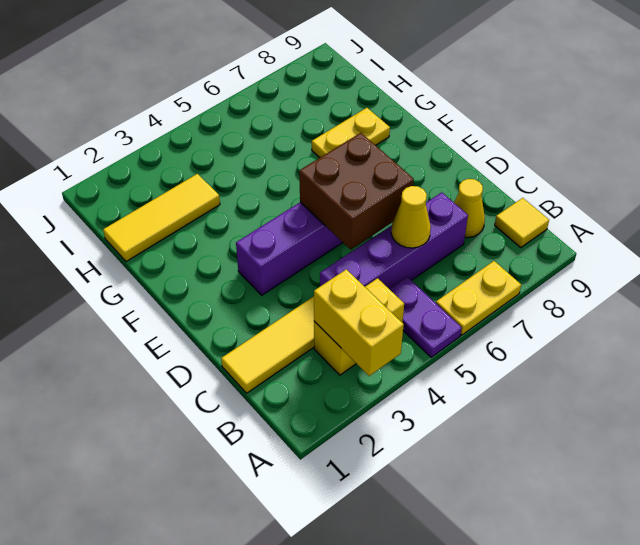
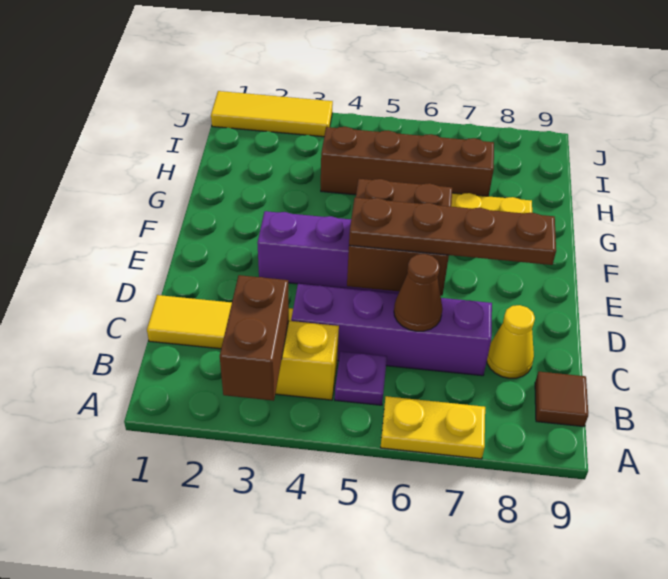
yellow brick A3:B3 level 2 -> brown brick A3:B3 level 2
purple plate A5:B5 level 1 -> purple plate B5 level 1
yellow tile B9 level 1 -> brown tile B9 level 1
yellow cone C6 level 2 -> brown cone C6 level 2
none -> brown plate D5:D8 level 3
yellow tile H1:H3 level 1 -> yellow tile J1:J3 level 1
none -> brown brick H4:H7 level 1

